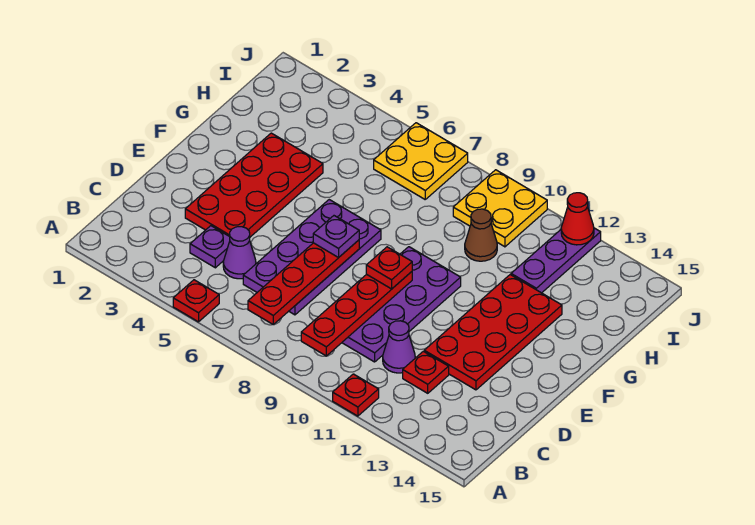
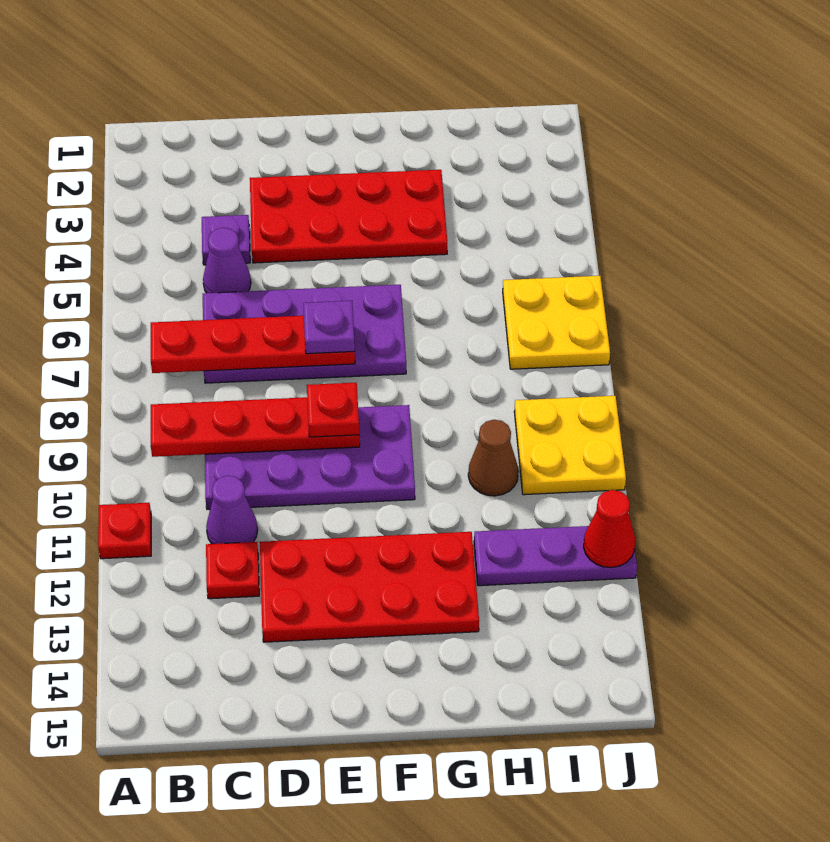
red plate A5 level 1 -> none

